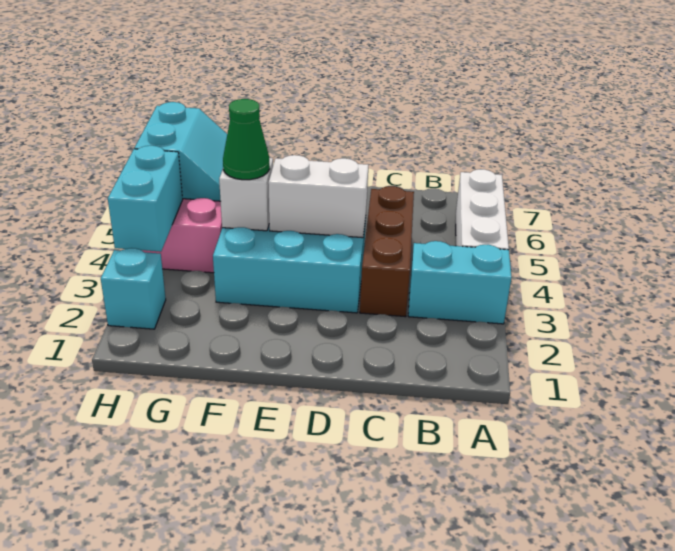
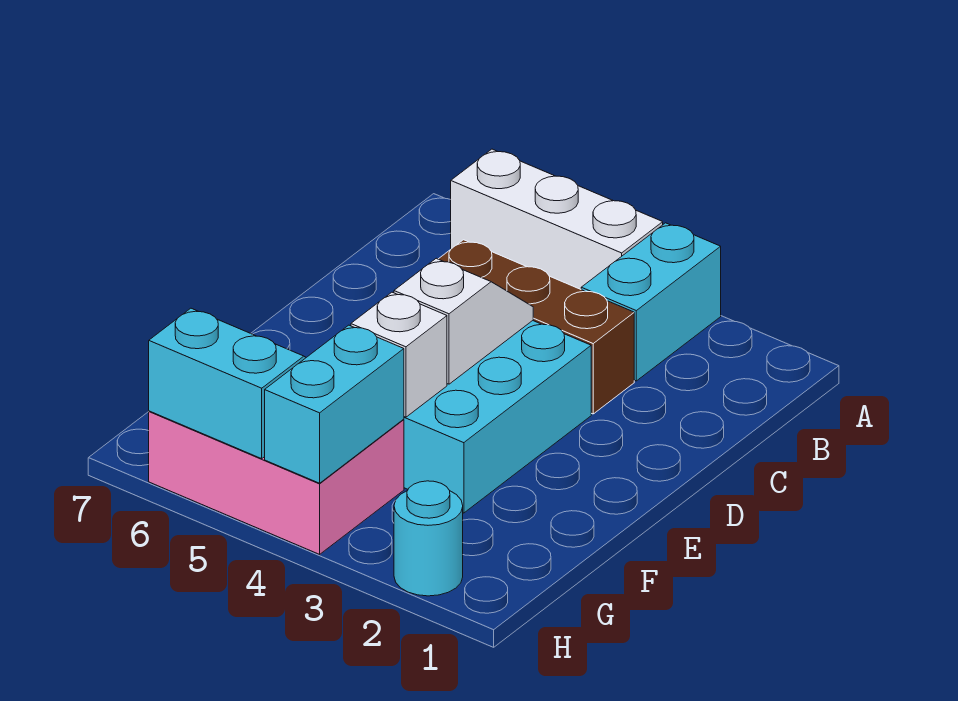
white brick D4:E4 level 2 -> white slope D4:E4 level 2 top E
green cone F4 level 3 -> none
cyan brick H2 level 1 -> cyan round brick H2 level 1
cyan brick H3:H4 level 2 -> cyan brick G4:H4 level 2

